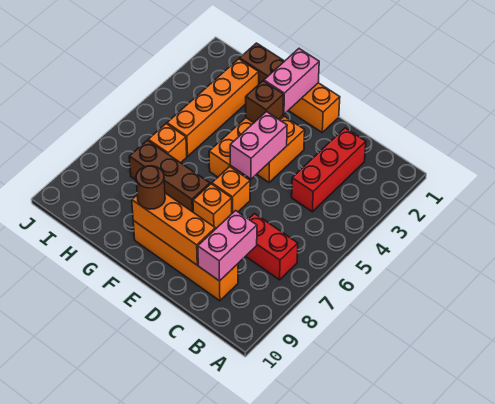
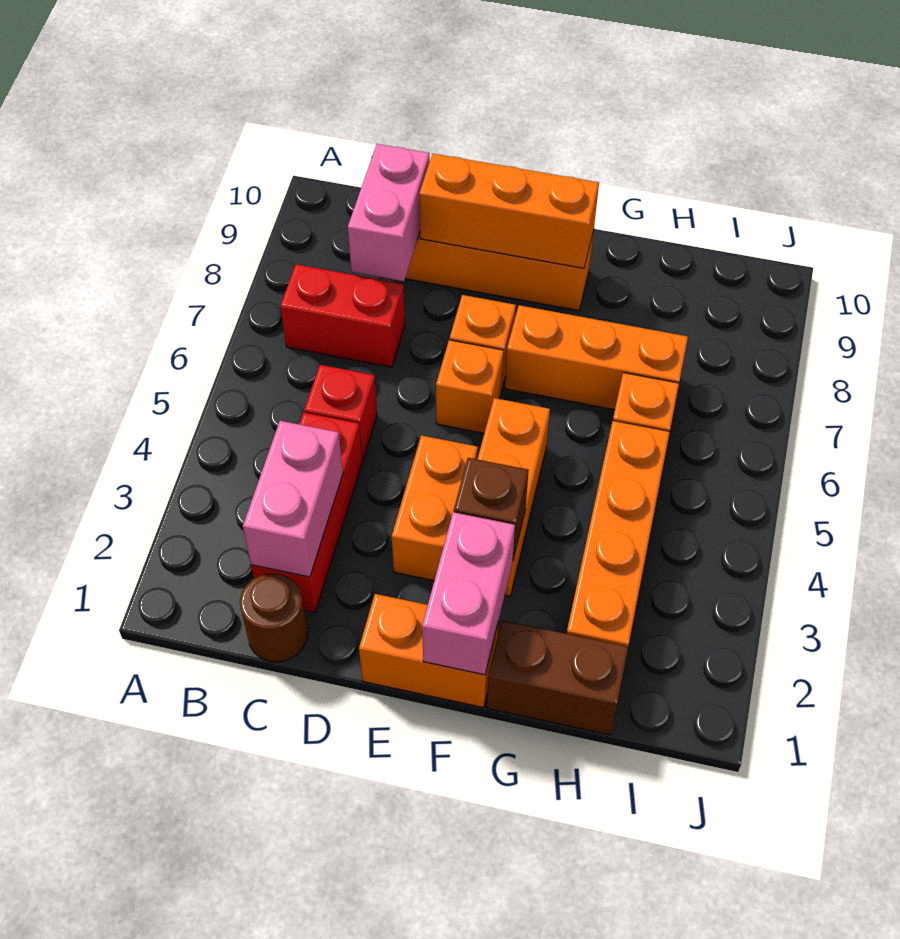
none -> red brick C5 level 1
pink brick E4:E5 level 2 -> pink brick C2:C3 level 2
brown brick F7:H7 level 1 -> orange brick F7:H7 level 1
brown round brick F9 level 3 -> brown round brick C1 level 1

